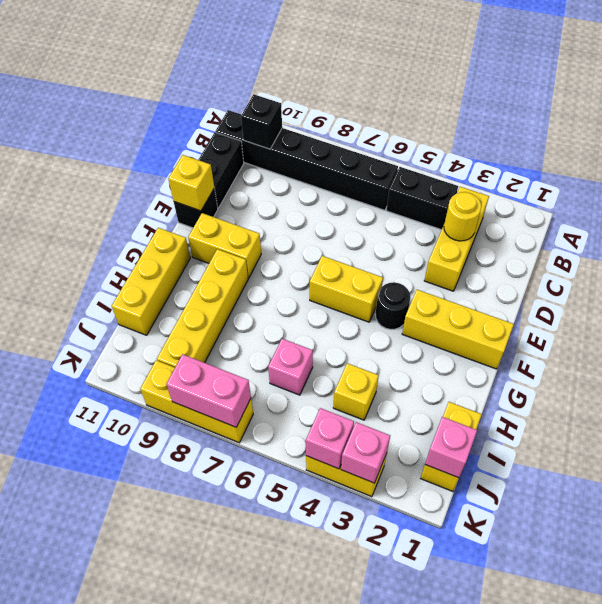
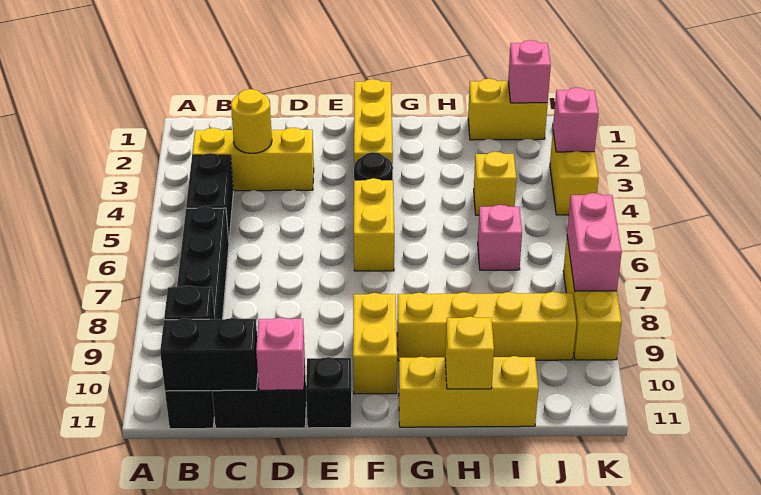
none -> black brick B11:C11 level 2
yellow brick E11 level 2 -> yellow brick H11 level 2
pink brick K4 level 2 -> pink brick D11 level 2

